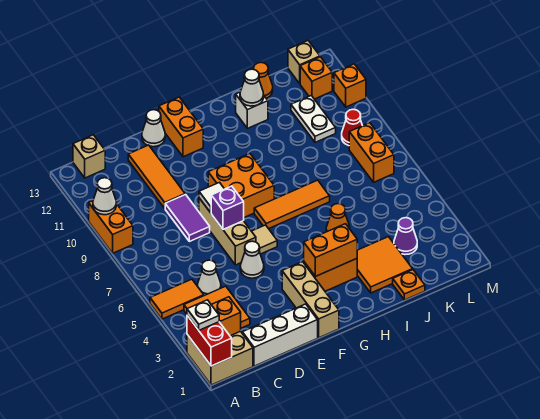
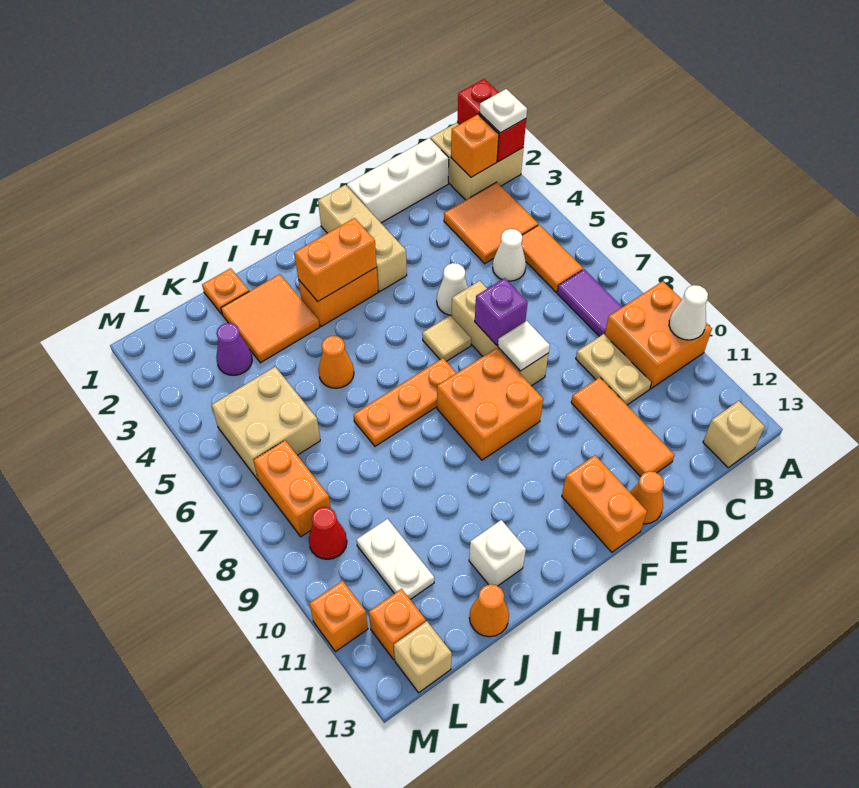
orange tile A5:B5 level 1 -> orange tile B5:B6 level 1
orange brick A9:A10 level 1 -> orange brick A9:B10 level 1
none -> tan plate C9:C10 level 1
purple tile D8:D9 level 1 -> purple tile B7:B8 level 1
white cone E13 level 1 -> orange cone E13 level 1
orange tile G7:I7 level 1 -> orange plate G7:I7 level 1
white cone I12 level 2 -> none
none -> tan brick K5:L6 level 1

